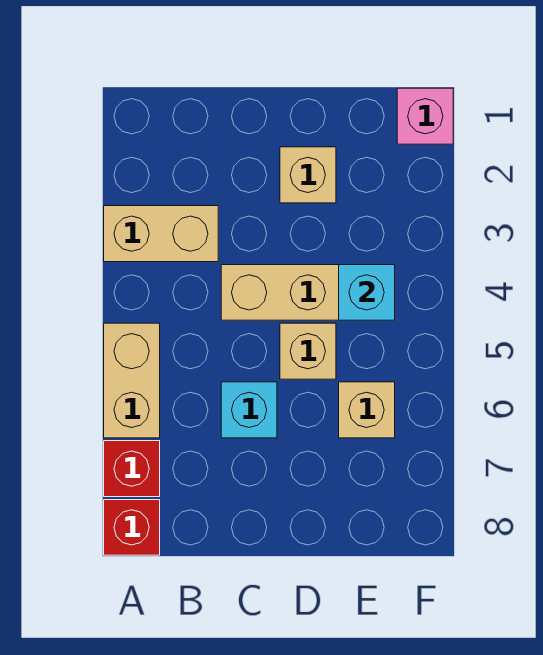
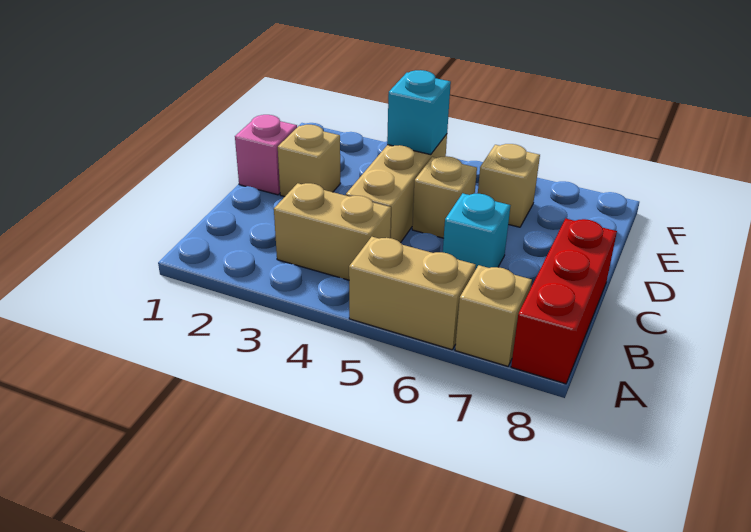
tan brick A3:B3 level 1 -> tan brick B3:B4 level 1
red brick A7 level 1 -> tan brick A7 level 1
red brick A8 level 1 -> red brick A8:C8 level 1
pink brick F1 level 1 -> pink brick D1 level 1

